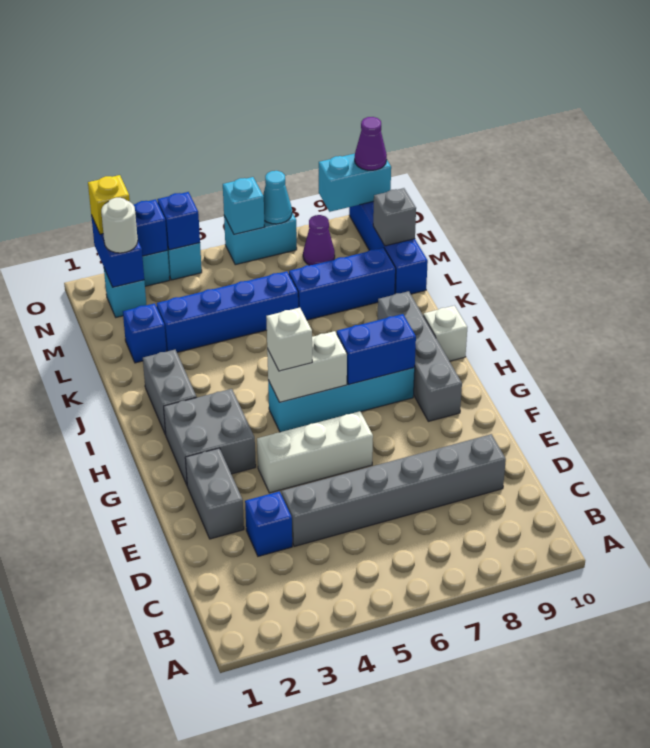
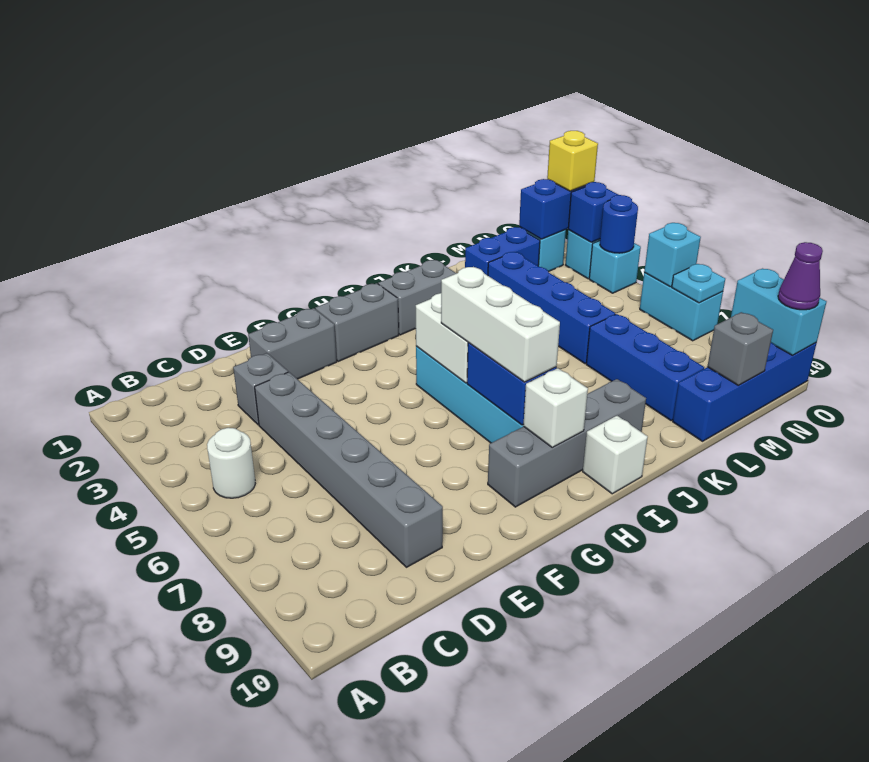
blue brick D3 level 1 -> grey brick D3 level 1
white brick F4:F6 level 1 -> white brick H6:H8 level 3
grey brick G2:H3 level 1 -> grey brick G2:H2 level 1
white brick H5 level 3 -> white brick H9 level 2
blue brick L2 level 1 -> blue brick L2:M2 level 1
white round brick N2 level 3 -> white round brick B5 level 1
purple cone N8 level 1 -> none
blue brick O4 level 2 -> blue round brick O4 level 2
cyan cone O7 level 2 -> cyan plate O7 level 2

